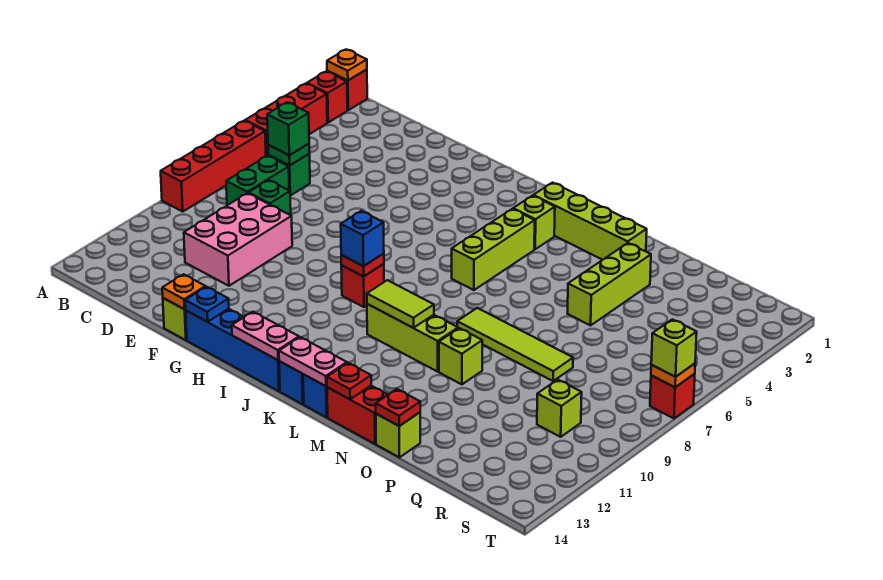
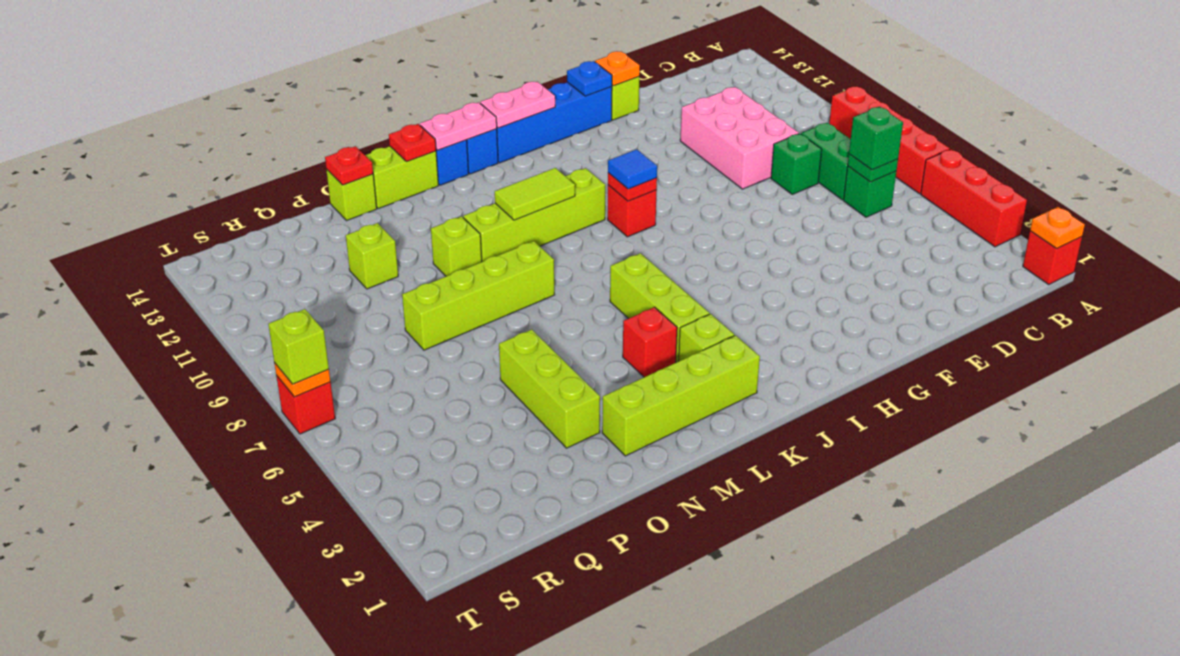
red brick A2 level 1 -> red brick L4 level 1
blue brick I9 level 3 -> blue tile I9 level 3
lime brick K10:M10 level 1 -> lime brick J10:M10 level 1
lime tile M8:P8 level 1 -> lime brick M8:P8 level 1
red brick M14:N14 level 1 -> lime brick M14:N14 level 1
lime brick R10 level 1 -> lime brick P11 level 1

